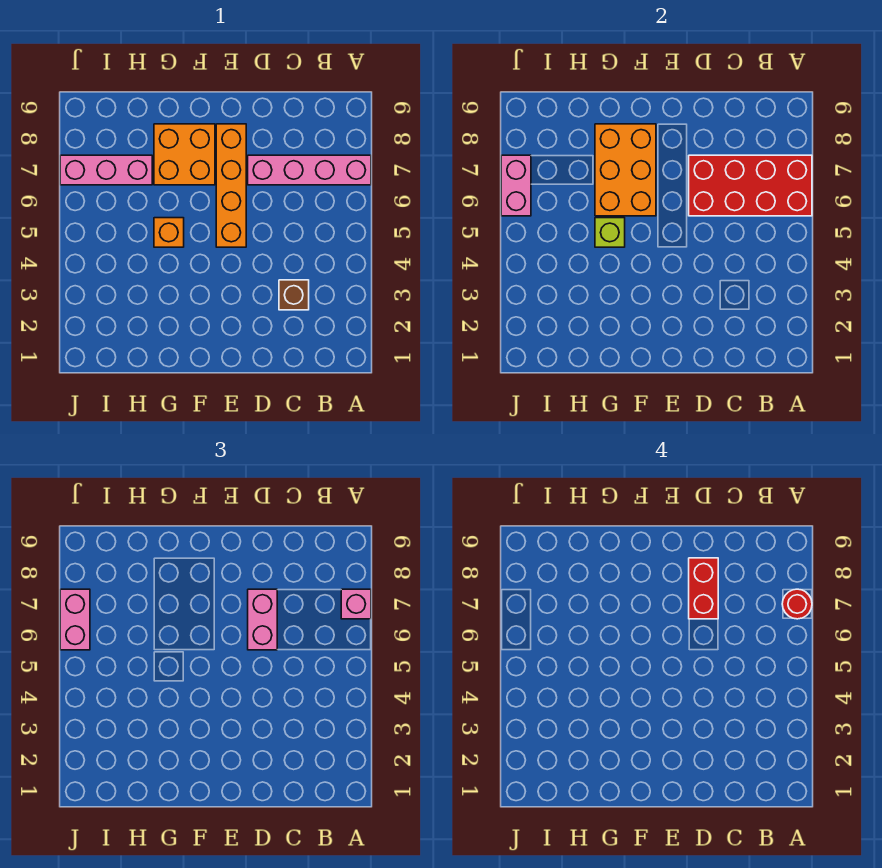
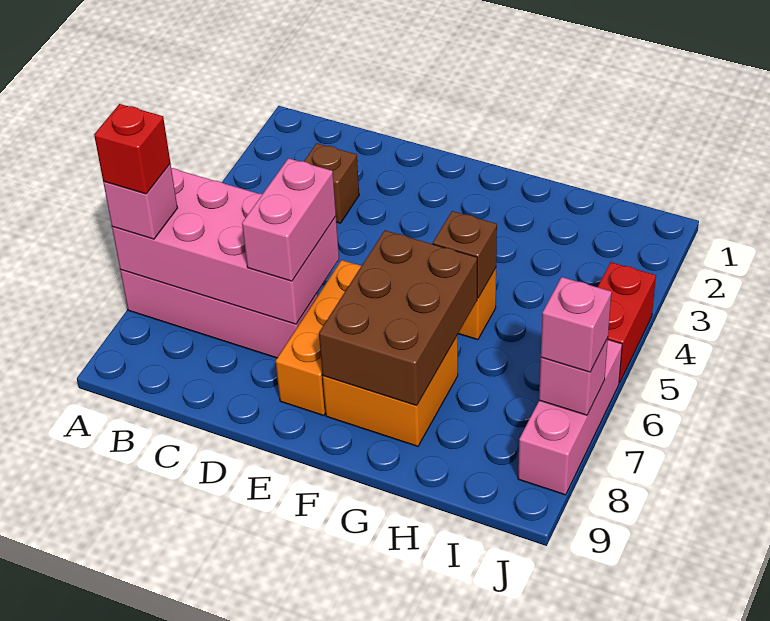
red brick A6:D7 level 2 -> pink brick A6:D7 level 2
red round brick A7 level 4 -> red brick A7 level 4
red brick D7:D8 level 4 -> red brick J4:J5 level 1
orange brick E5:E8 level 1 -> orange brick E6:E8 level 1
orange brick F6:G8 level 2 -> brown brick F6:G8 level 2
lime brick G5 level 2 -> brown brick G5 level 2
pink brick H7:J7 level 1 -> pink brick J6:J8 level 1
pink brick J6:J7 level 2 -> pink brick J7 level 2
pink brick J6:J7 level 3 -> pink brick J7 level 3

